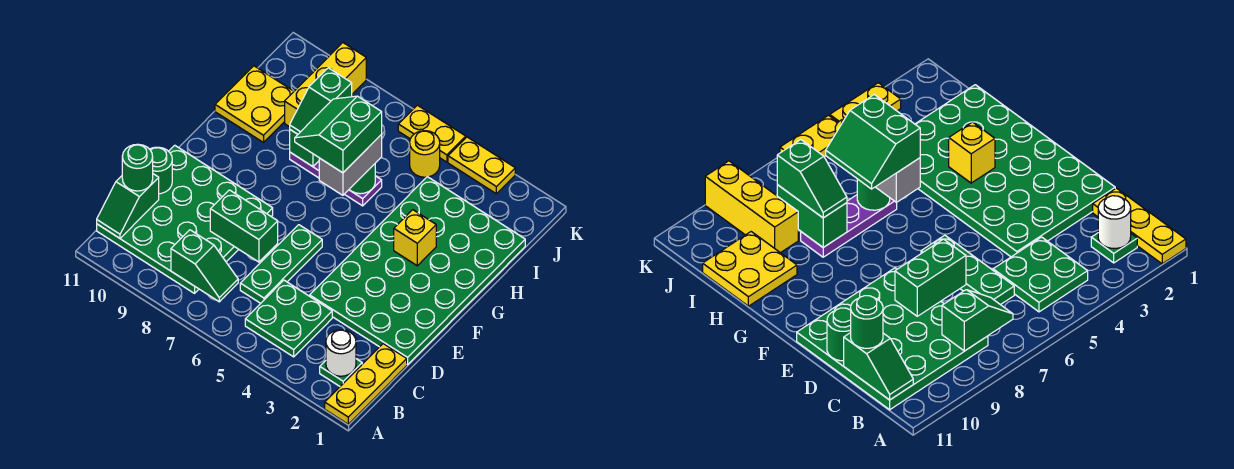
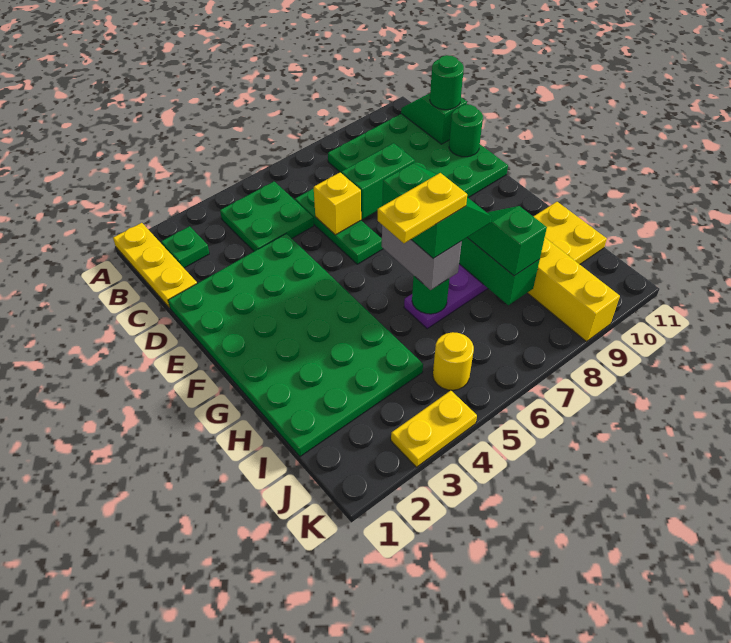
white round brick B2 level 2 -> none
green slope B7:B8 level 2 top 8 -> none
yellow brick G3 level 2 -> yellow brick D6 level 2
yellow plate K5:K6 level 1 -> yellow plate H5:H6 level 5

